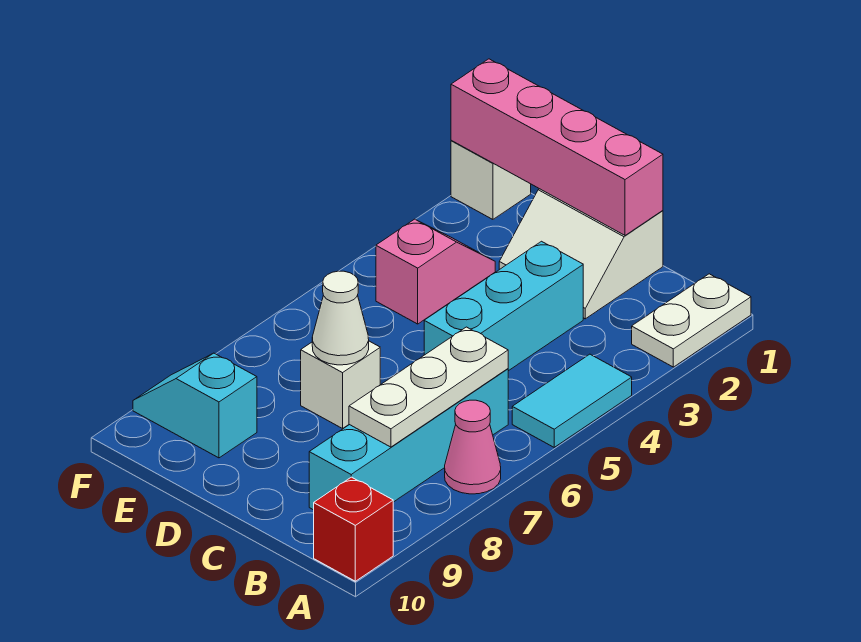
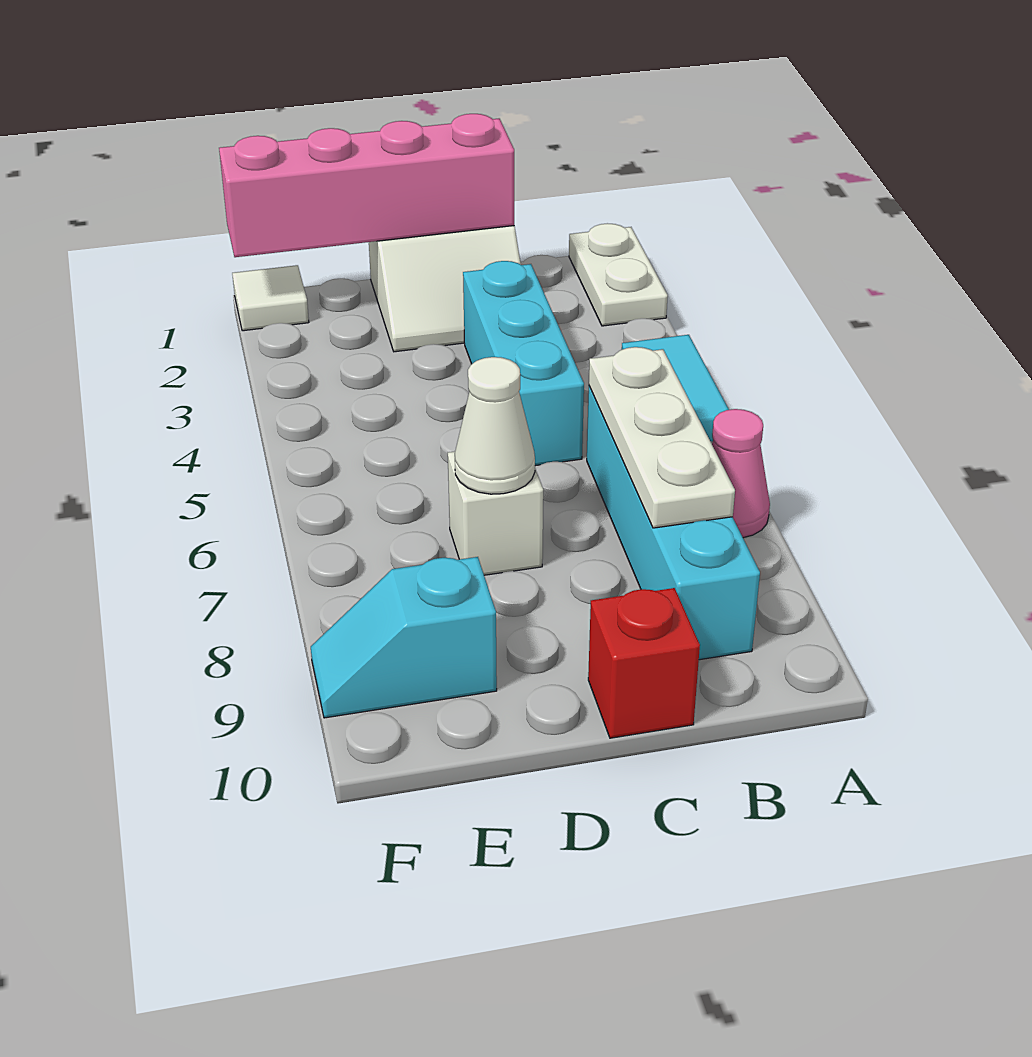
red brick A10 level 1 -> red brick C10 level 1
pink slope E3:E4 level 1 top 4 -> none
white brick F1 level 1 -> white tile F1 level 1

